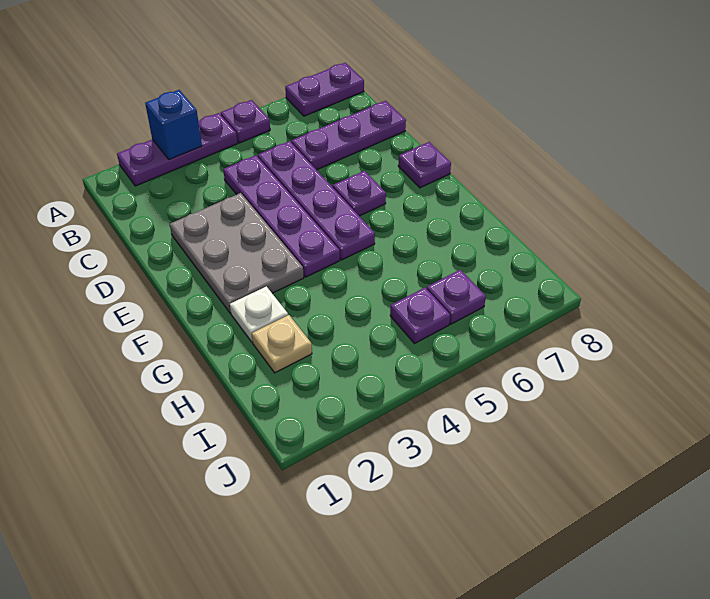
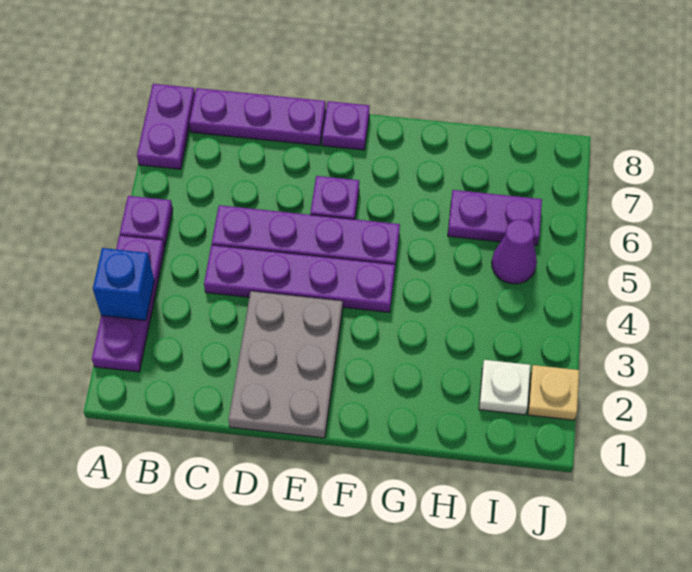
purple plate C6:C8 level 1 -> purple plate B8:D8 level 1
grey plate D2:F3 level 1 -> grey plate D1:E3 level 1
white plate G2 level 1 -> white plate I2 level 1
tan plate H2 level 1 -> tan plate J2 level 1
purple plate I5 level 1 -> purple cone I5 level 1
purple plate I6 level 1 -> purple plate H6:I6 level 1

